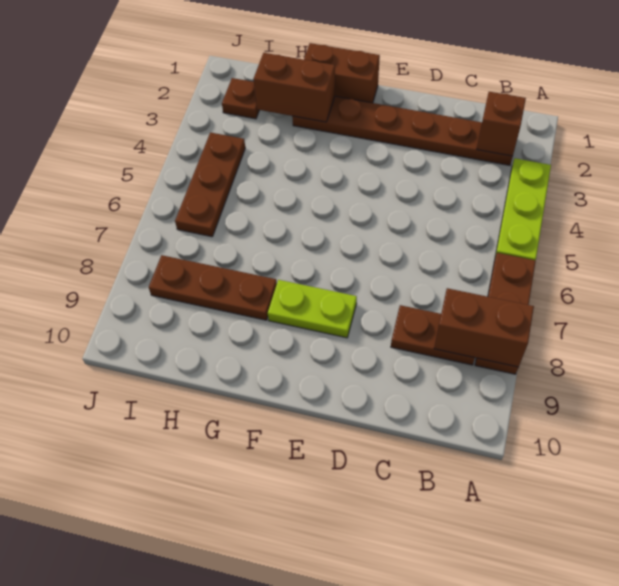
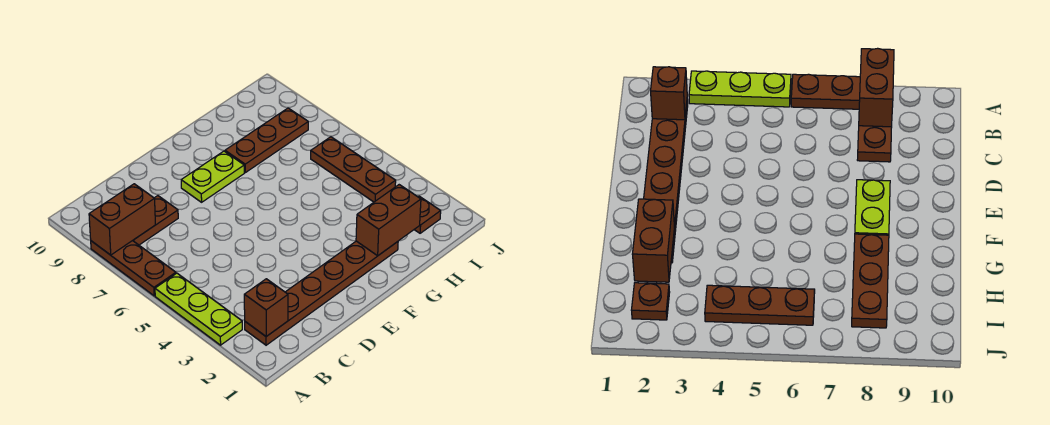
brown brick F1:G1 level 1 -> none

